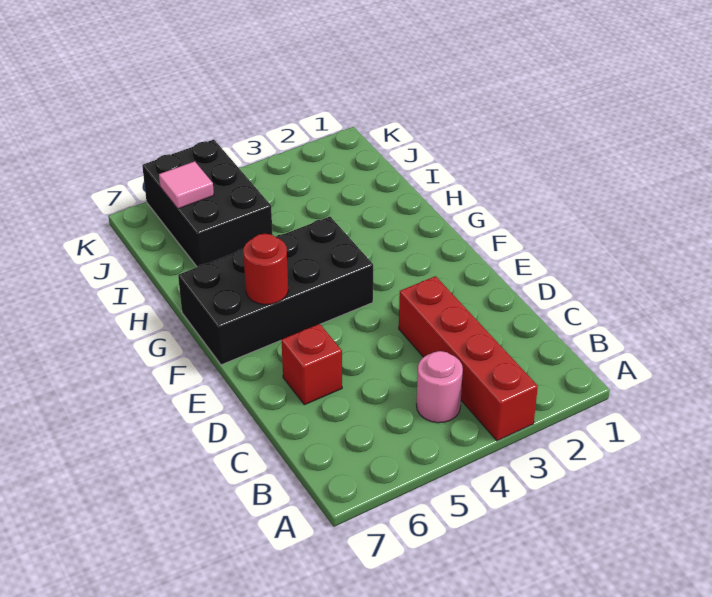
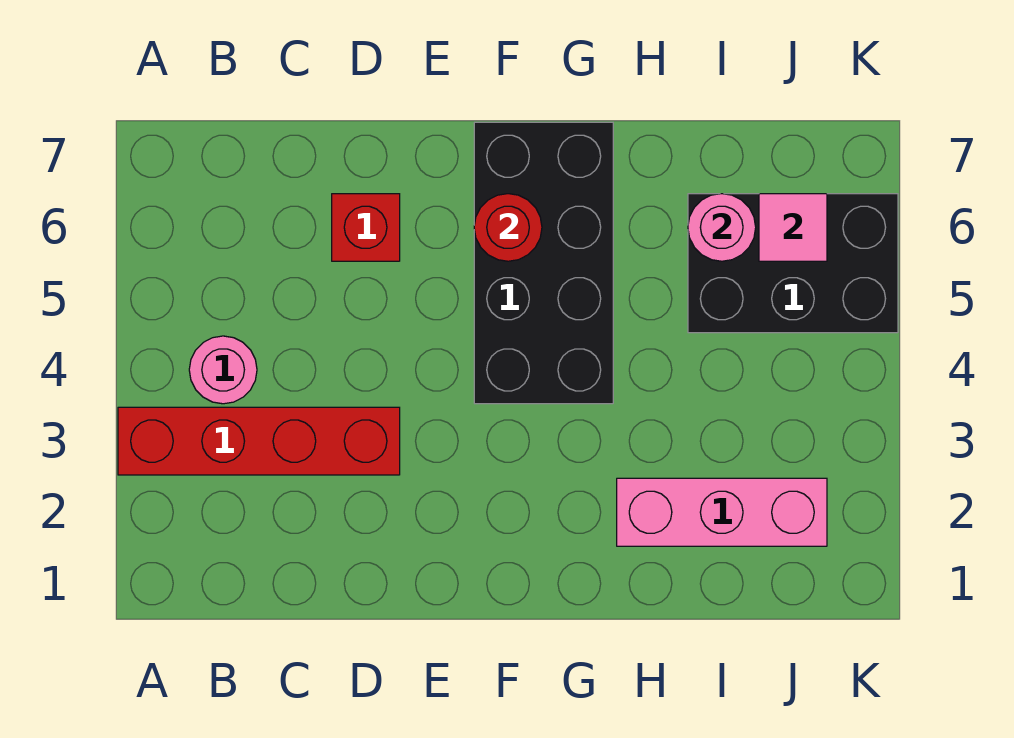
none -> pink brick H2:J2 level 1
none -> pink round brick I6 level 2

